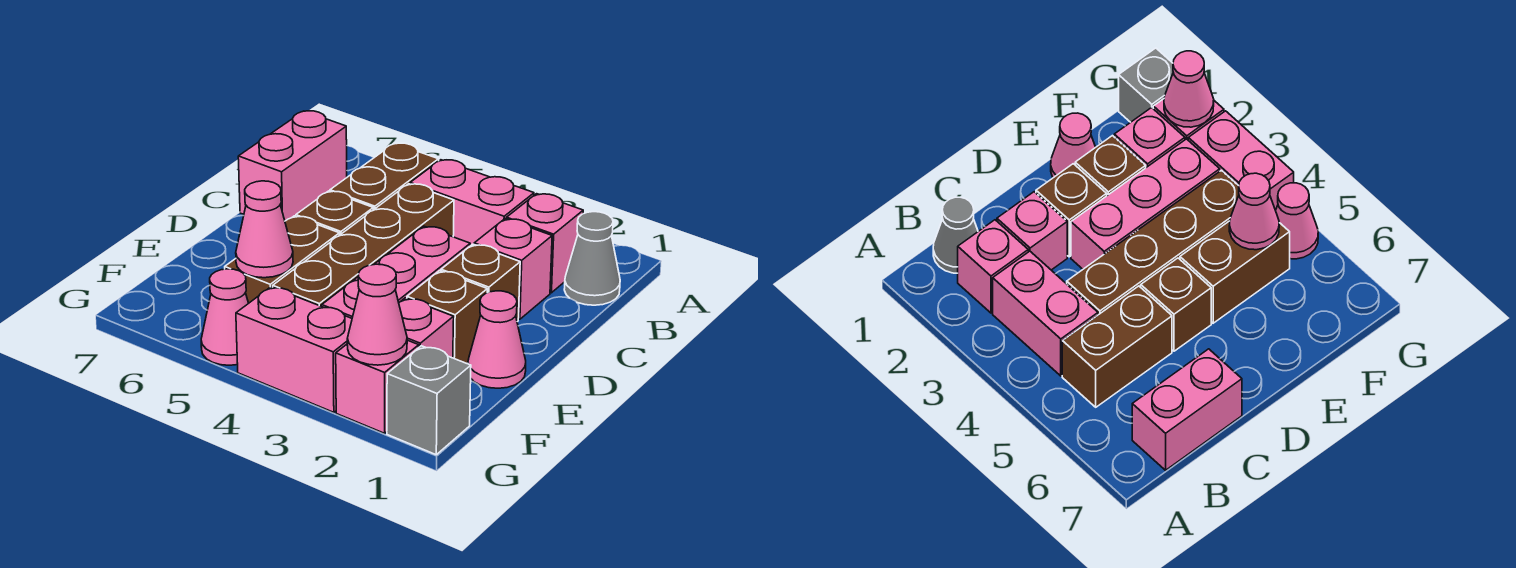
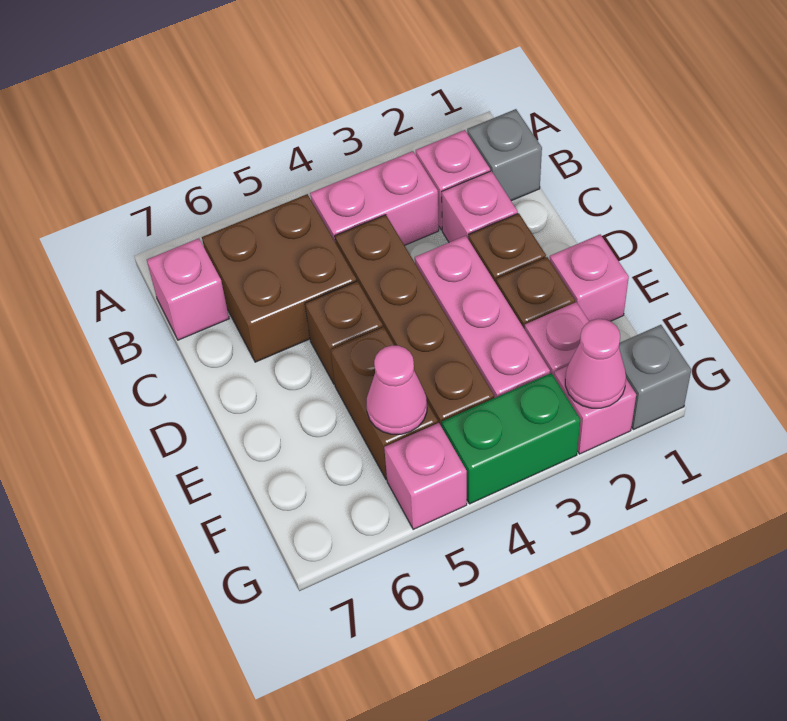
grey cone B1 level 1 -> grey brick B1 level 1
brown brick B5:C5 level 1 -> brown brick B5:C6 level 1
pink brick B7:C7 level 1 -> pink brick B7 level 1
pink cone E1 level 1 -> pink brick E1 level 1
pink brick G3:G4 level 1 -> green brick G3:G4 level 1
pink cone G5 level 1 -> pink brick G5 level 1

